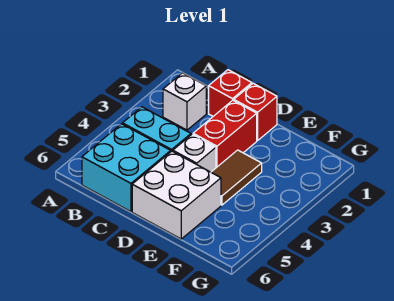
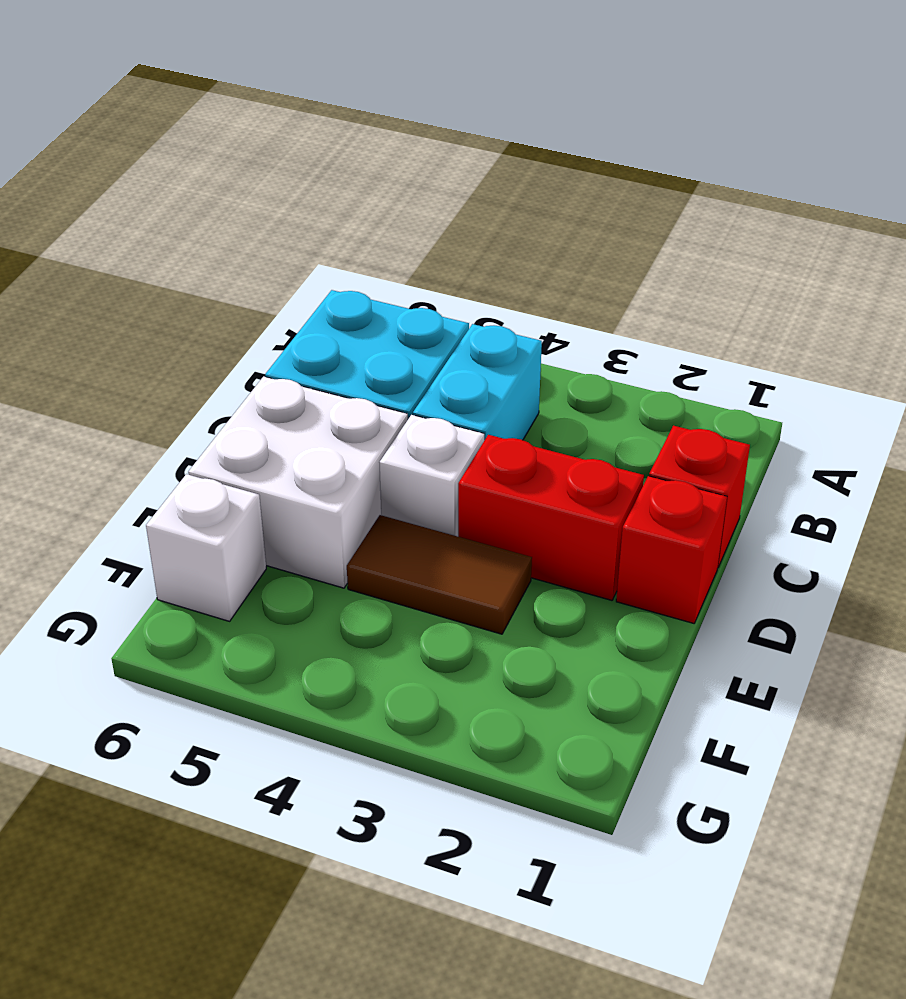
white brick B2 level 1 -> white brick F6 level 1

